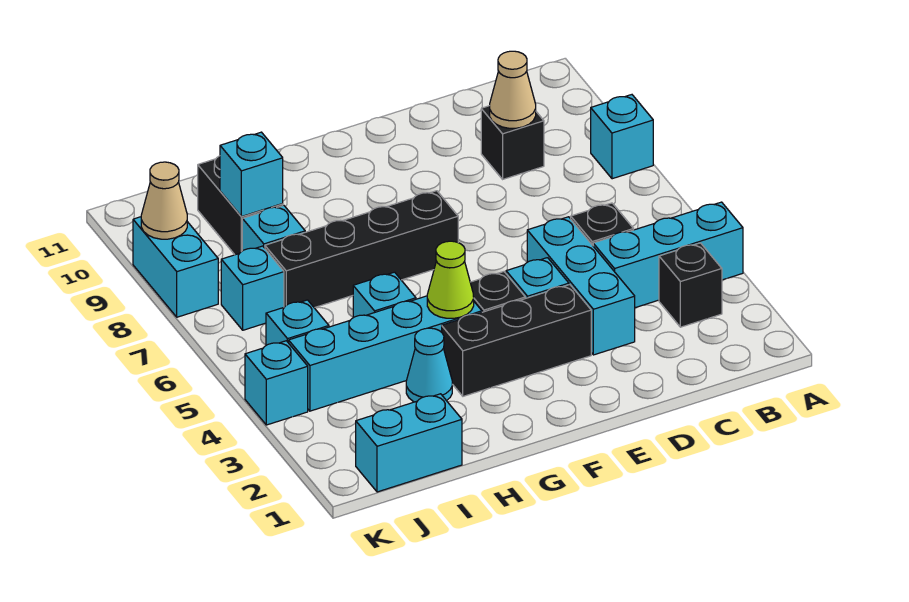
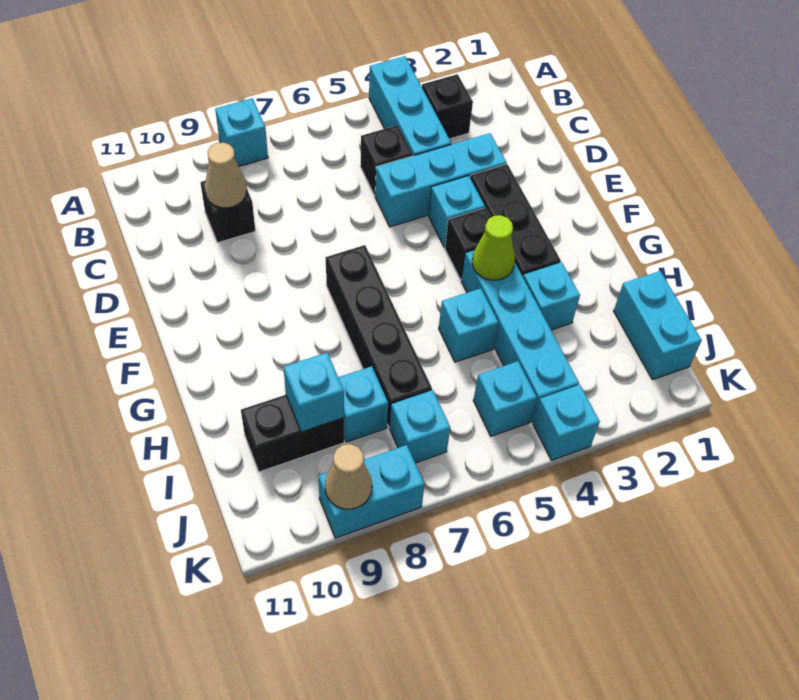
cyan cone H3 level 1 -> cyan brick H3 level 1

